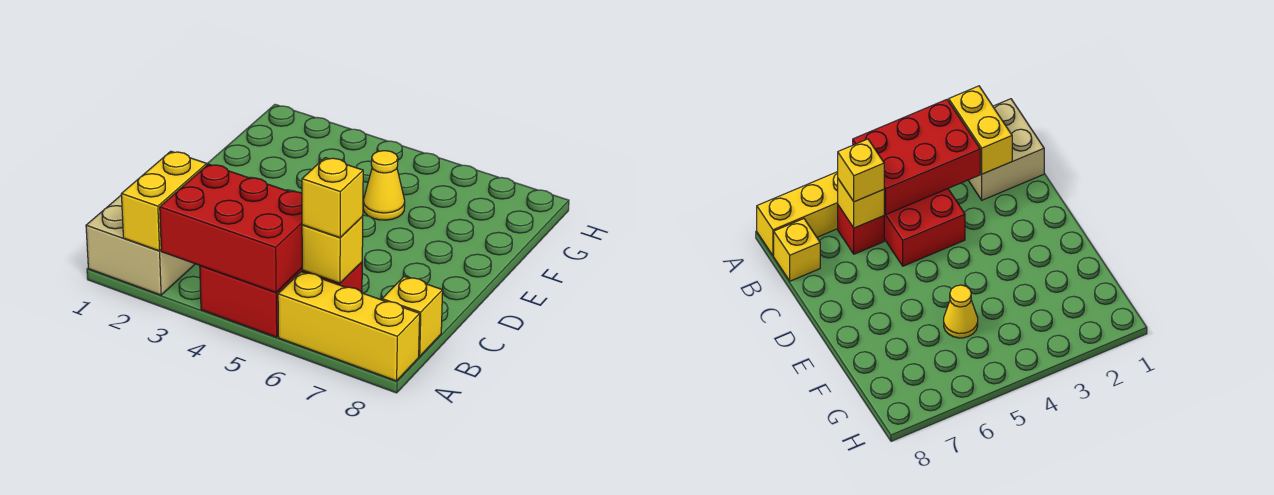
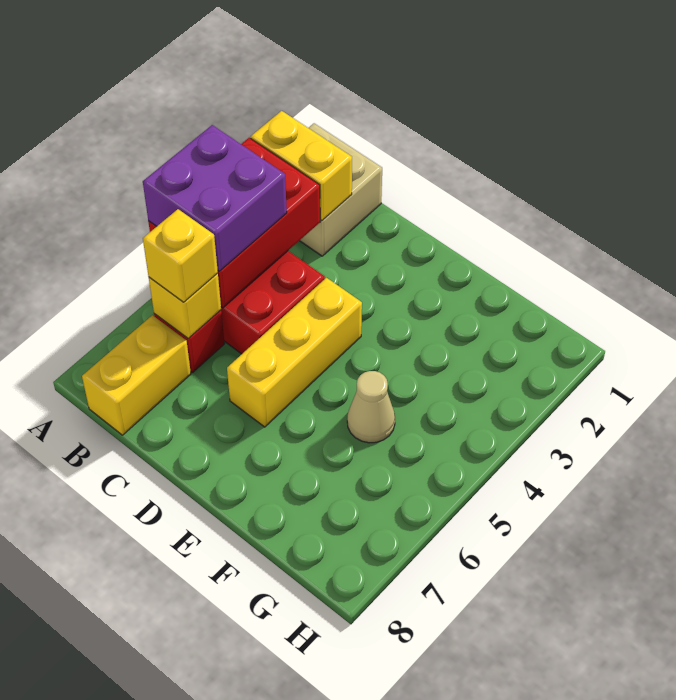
none -> purple brick A4:B5 level 3
yellow brick A6:A8 level 1 -> yellow brick D4:D6 level 1
yellow brick B8 level 1 -> yellow brick B7:B8 level 1
yellow cone F5 level 1 -> tan cone F5 level 1

